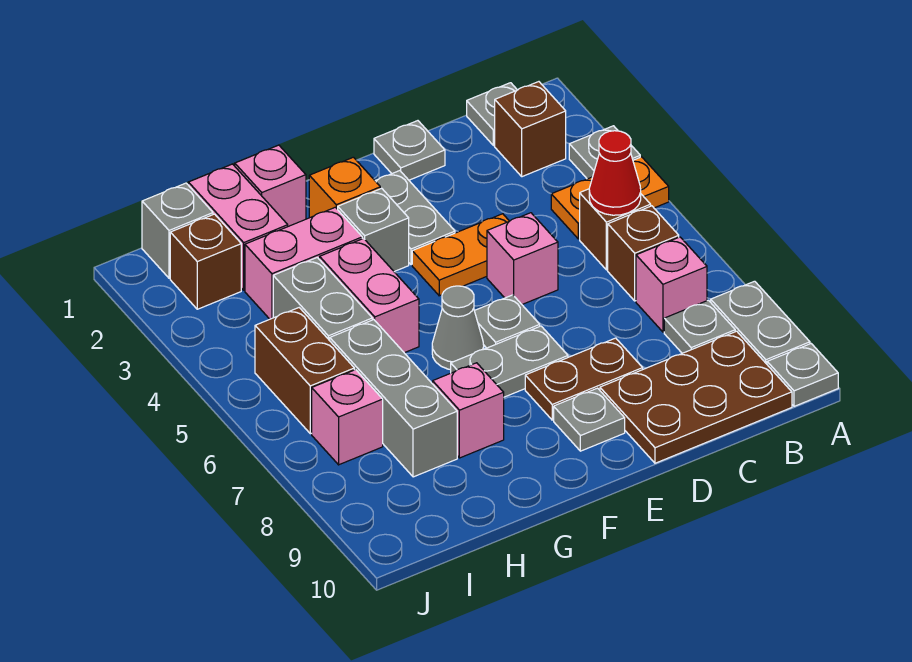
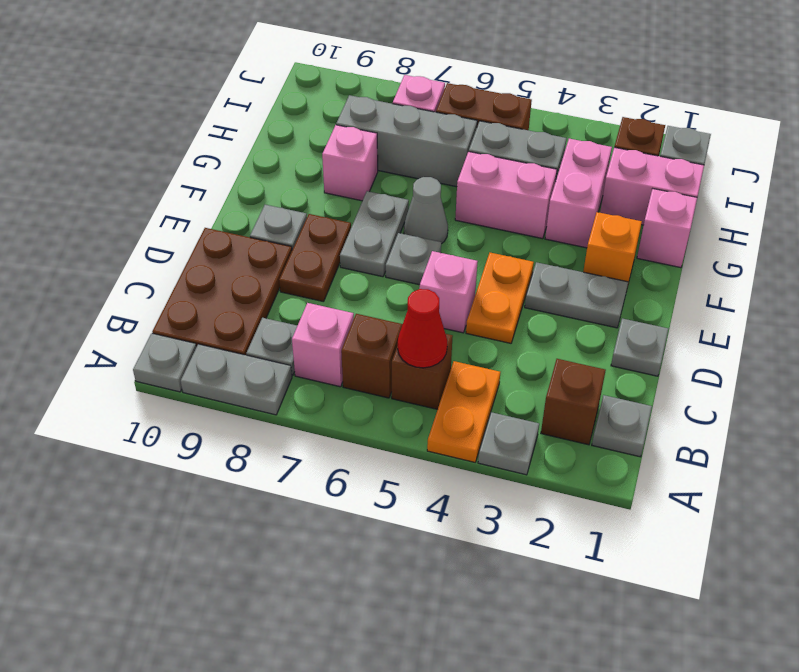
grey brick F3 level 1 -> none

